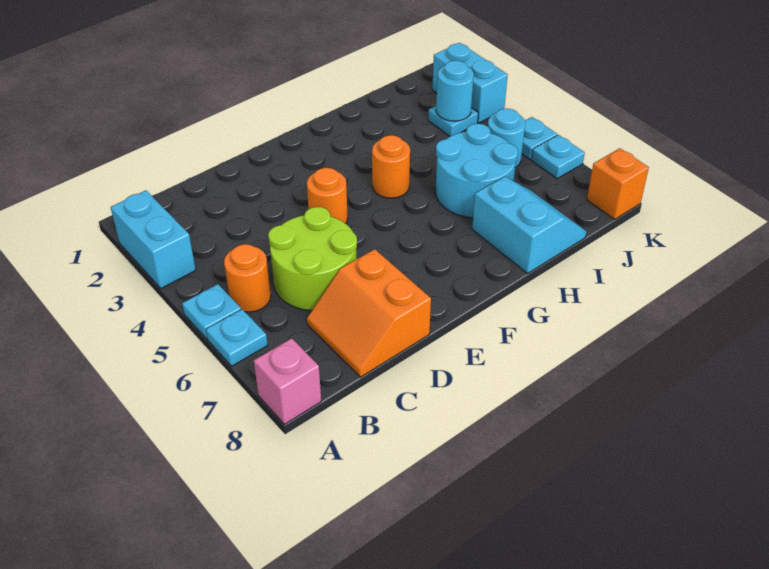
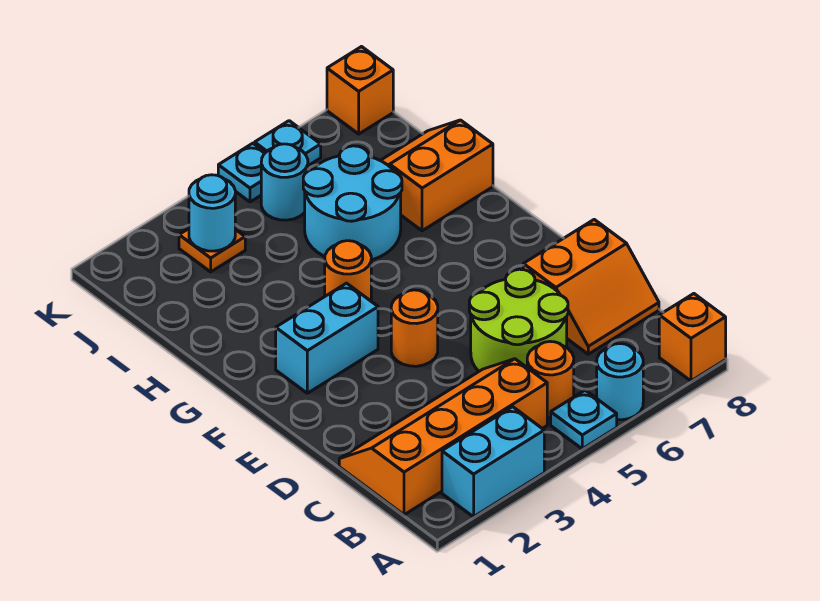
cyan plate A6 level 1 -> cyan round brick A6 level 1
pink brick A8 level 1 -> orange brick A8 level 1
none -> orange slope B1:C4 level 1 top B
cyan slope H7:I8 level 1 top H -> orange slope H7:I8 level 1 top H
cyan plate J3 level 1 -> orange plate J3 level 1
cyan brick K2:K3 level 1 -> cyan brick F2:F3 level 1

